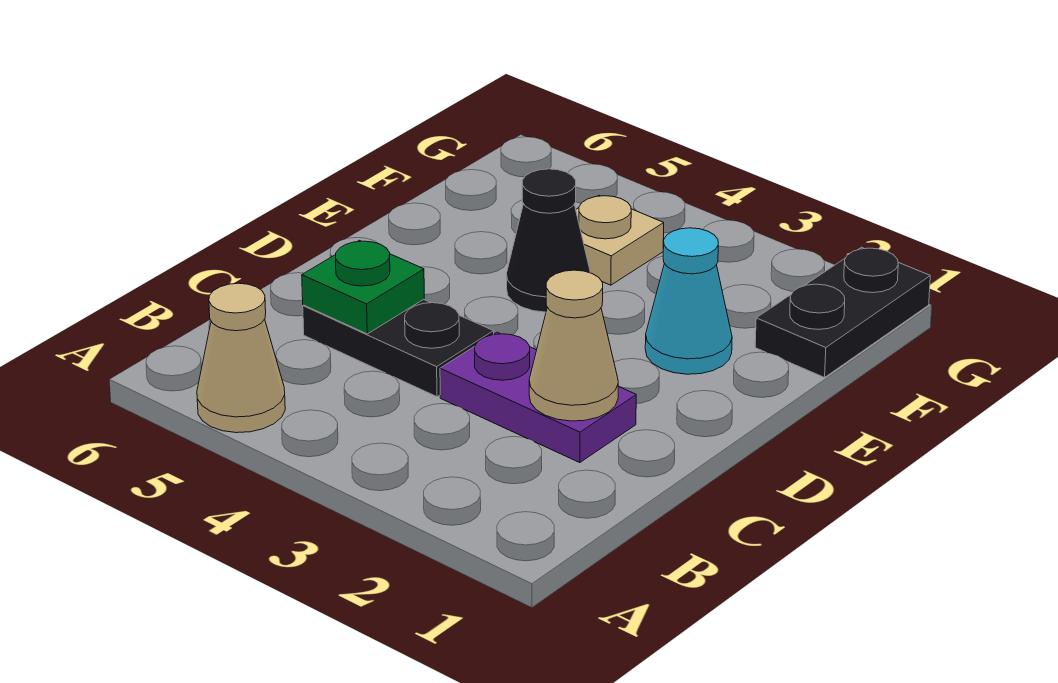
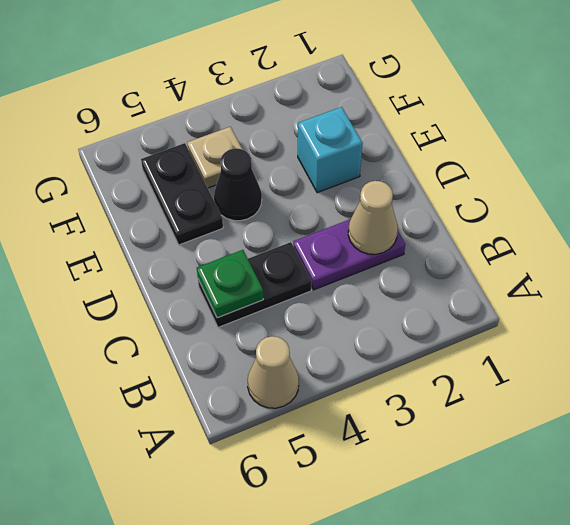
cyan cone E2 level 1 -> cyan brick E2 level 1
black plate F1:G1 level 1 -> black plate E5:F5 level 1

